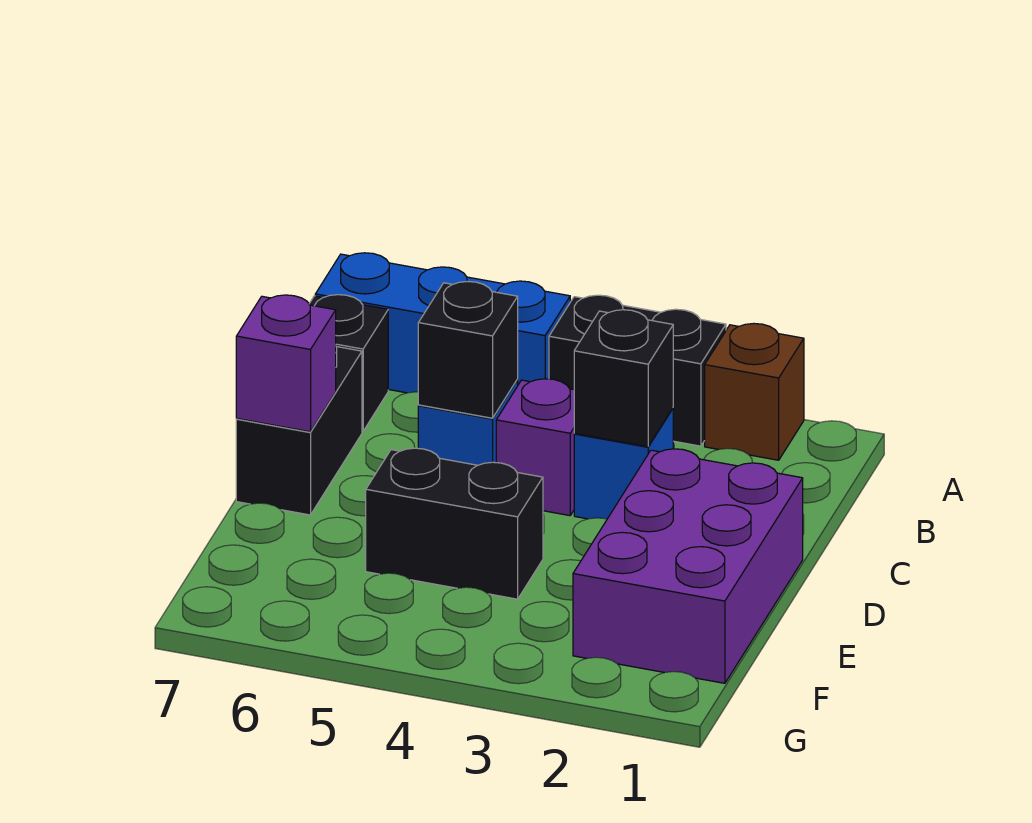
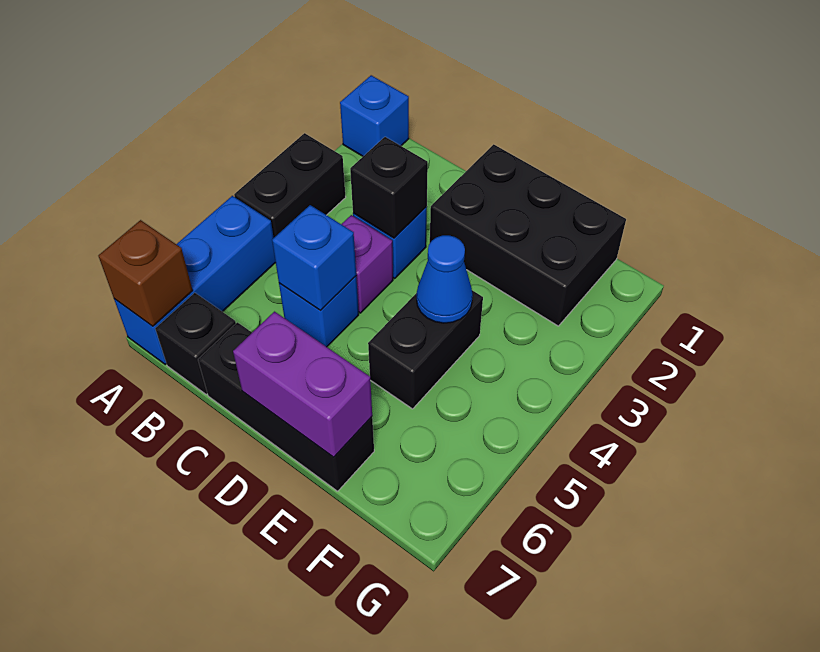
none -> blue brick A1 level 1
brown brick A2 level 1 -> brown brick A7 level 2
black brick C5 level 2 -> blue brick C5 level 2
black brick C7:D7 level 1 -> black brick C7:E7 level 1
purple brick D1:F2 level 1 -> black brick D1:F2 level 1
purple brick D7 level 2 -> purple brick D7:E7 level 2
none -> blue cone E4 level 2

